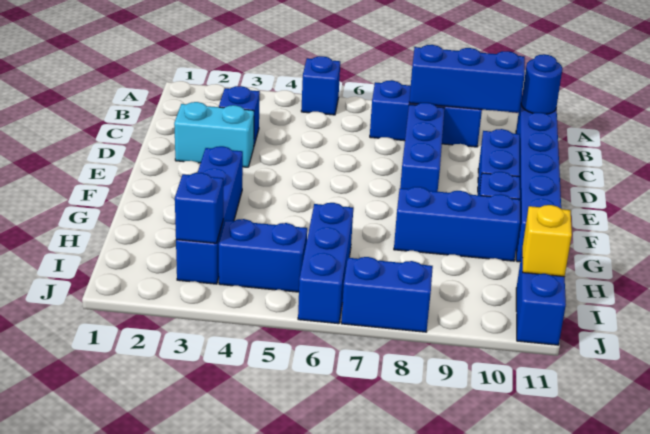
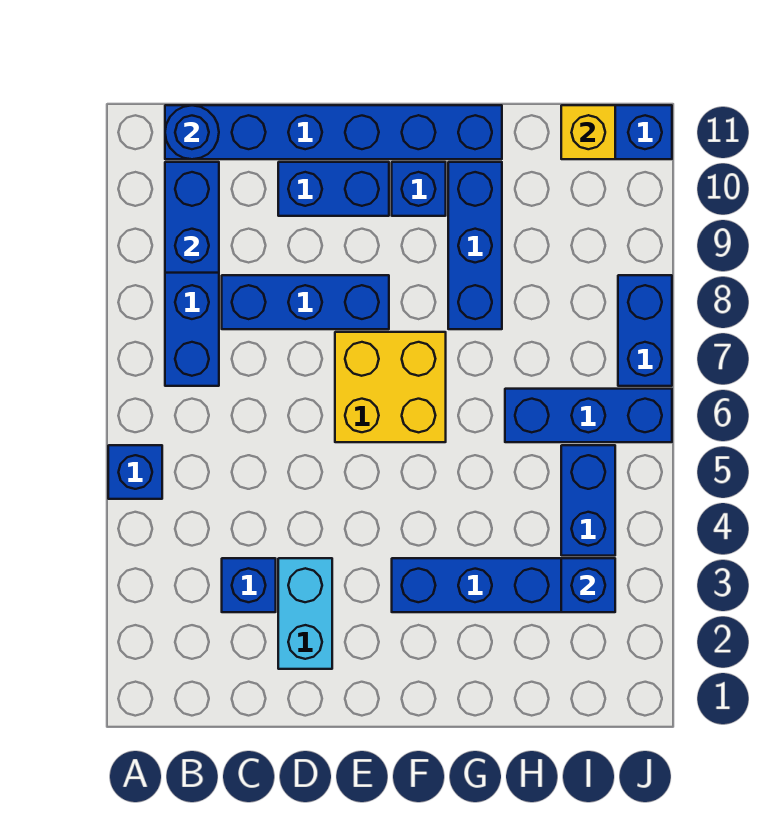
blue brick B8:B10 level 2 -> blue brick B9:B10 level 2
none -> yellow brick E6:F7 level 1

